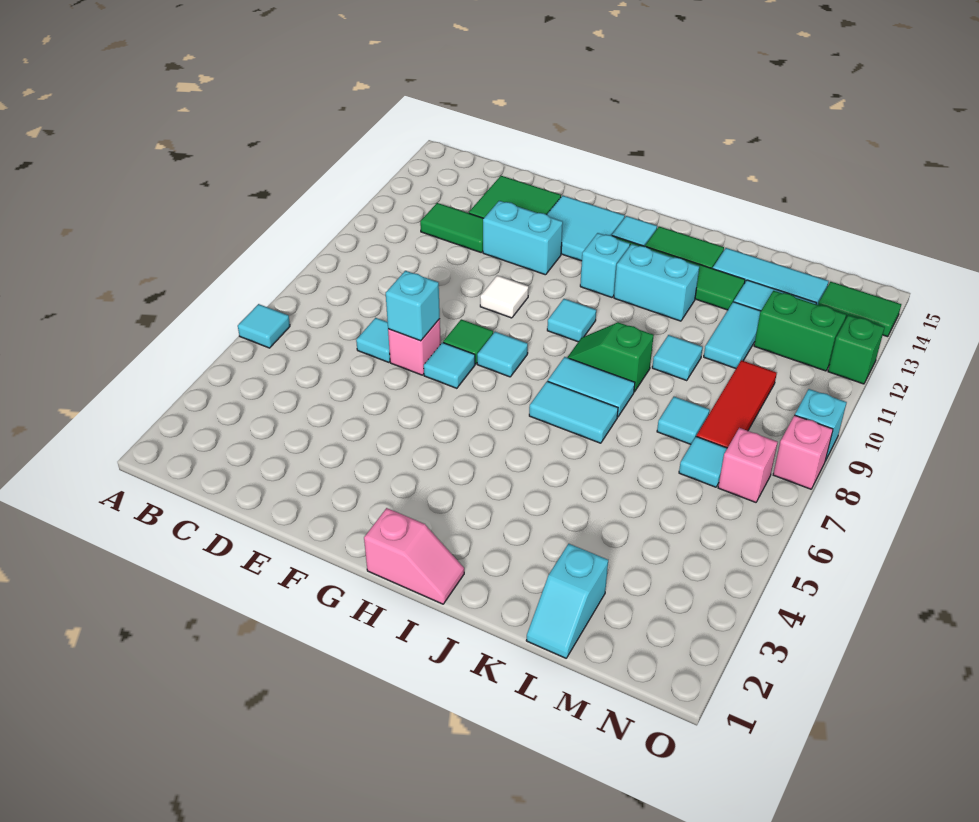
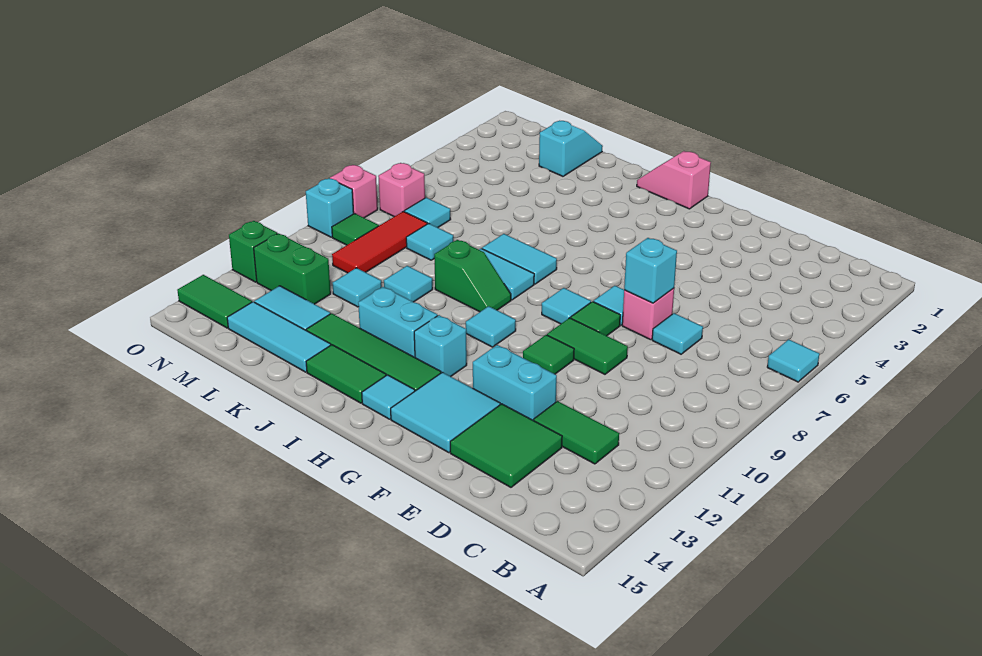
none -> green tile E9:F9 level 1
white tile F10 level 1 -> green tile F10 level 1
cyan tile L11:L12 level 1 -> cyan tile L11 level 1
none -> green tile N9 level 1

